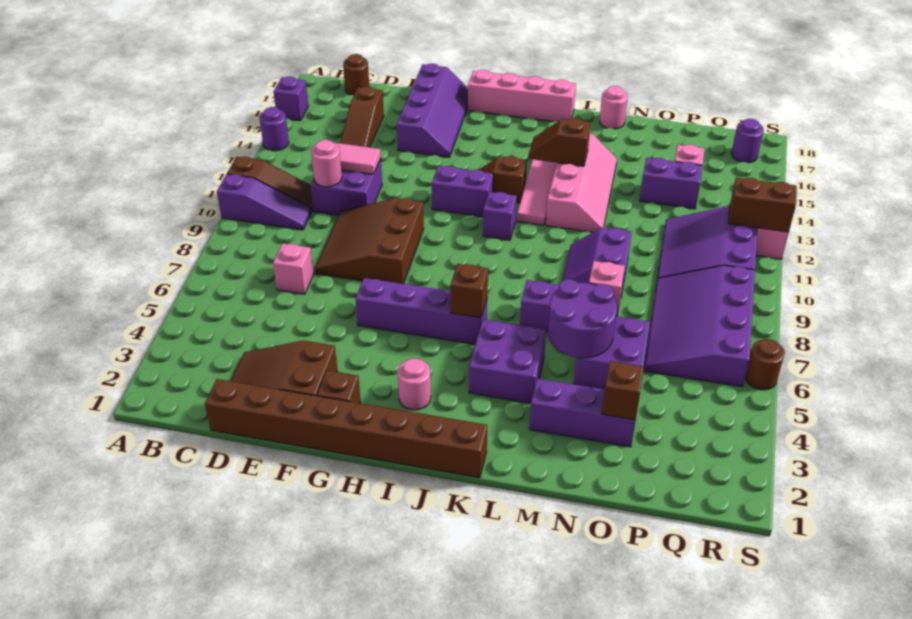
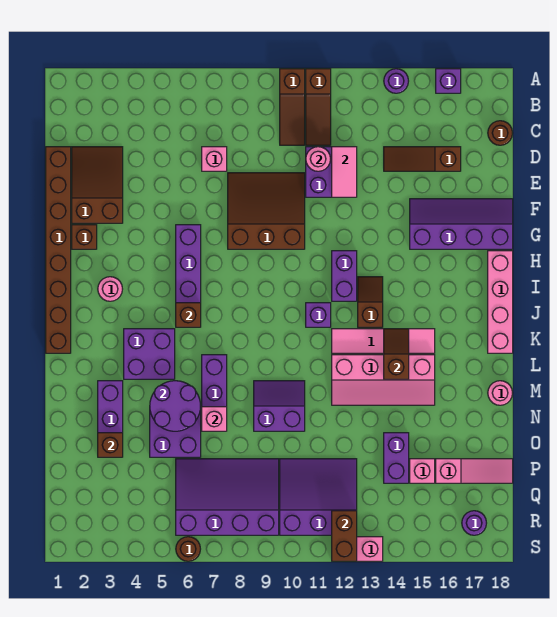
purple slope A10:C10 level 1 top A -> brown slope A10:C10 level 1 top A
purple slope F15:G18 level 1 top F -> purple slope F15:G18 level 1 top G
none -> pink slope P16:P18 level 1 top 16

